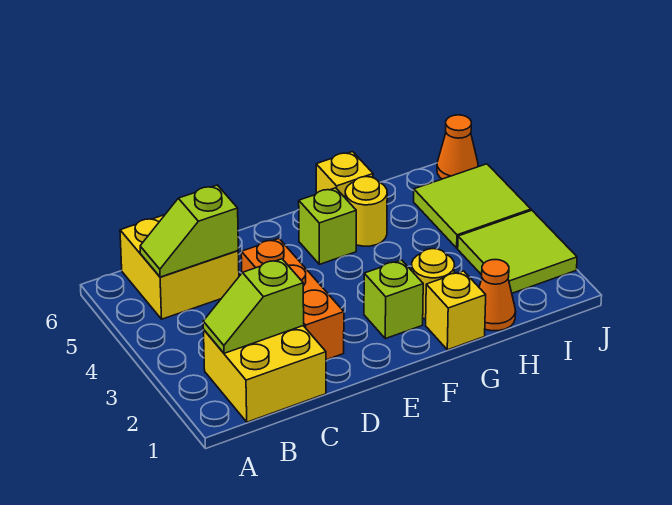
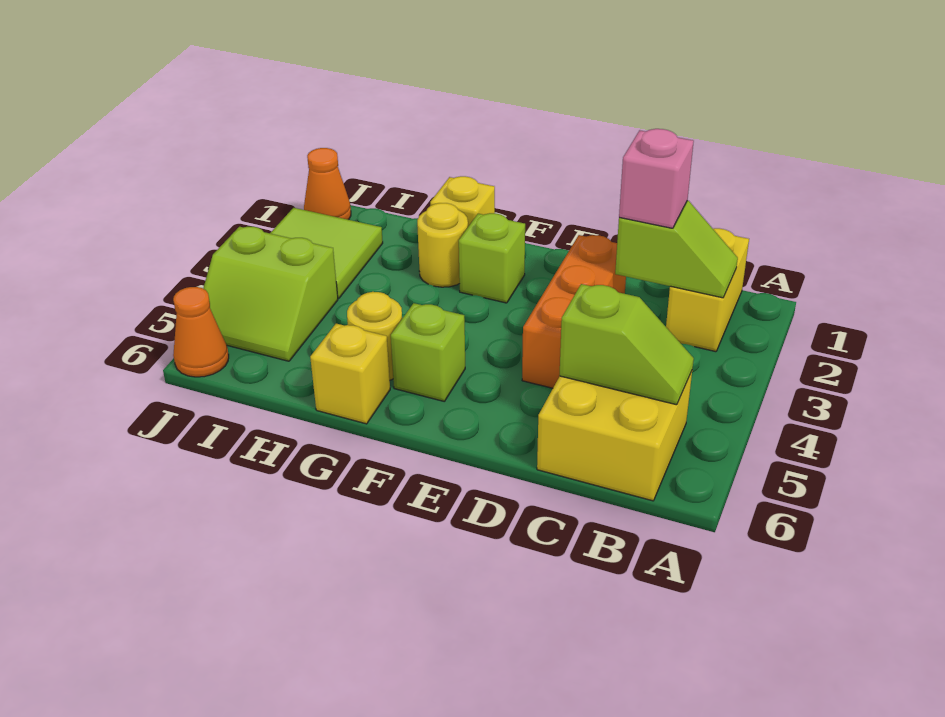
yellow brick B1:C2 level 1 -> yellow brick B1:B2 level 1
none -> pink brick C2 level 3
orange cone H1 level 1 -> orange cone J1 level 1
lime tile I4:J5 level 1 -> lime slope I4:J5 level 1 top 4

